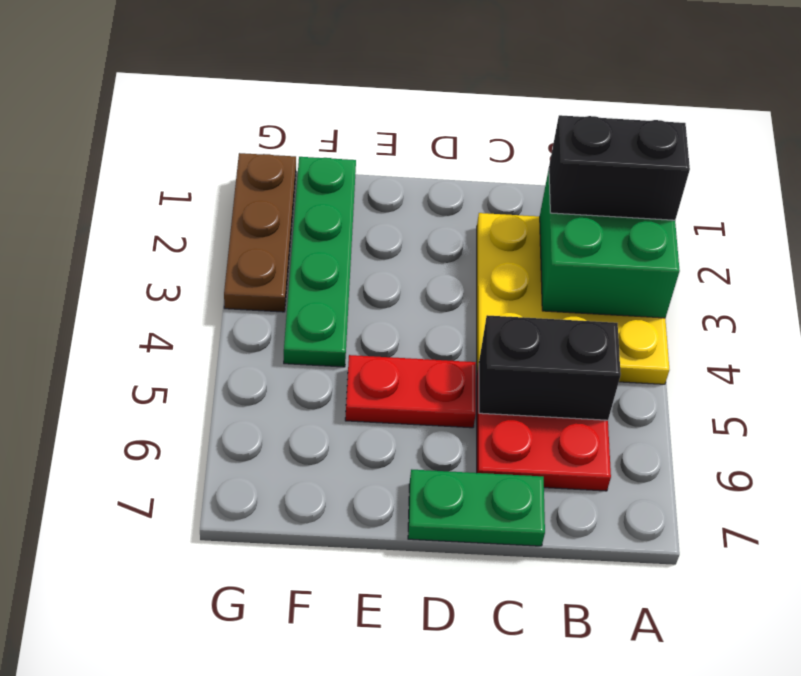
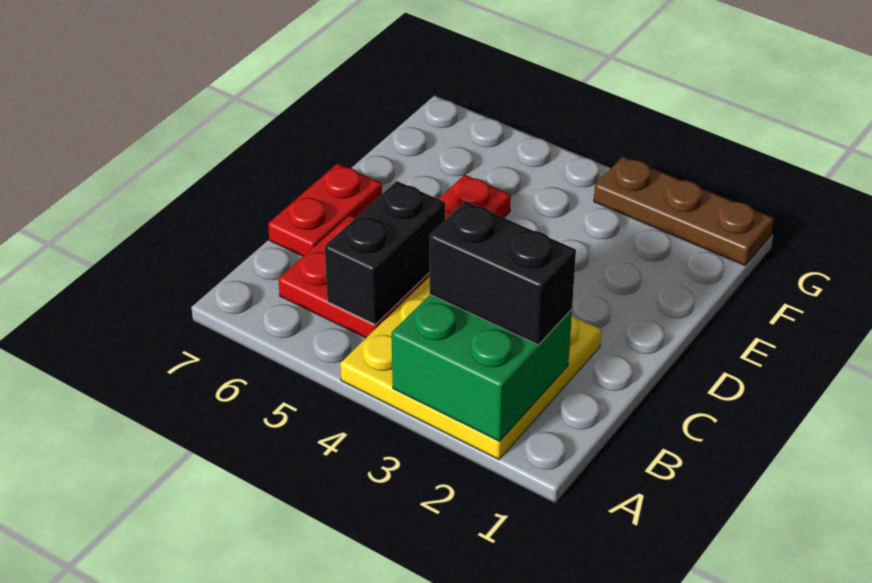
black brick A2:B2 level 3 -> black brick B2:B3 level 3
green plate C7:D7 level 1 -> red plate C7:D7 level 1
green plate F1:F4 level 1 -> none

